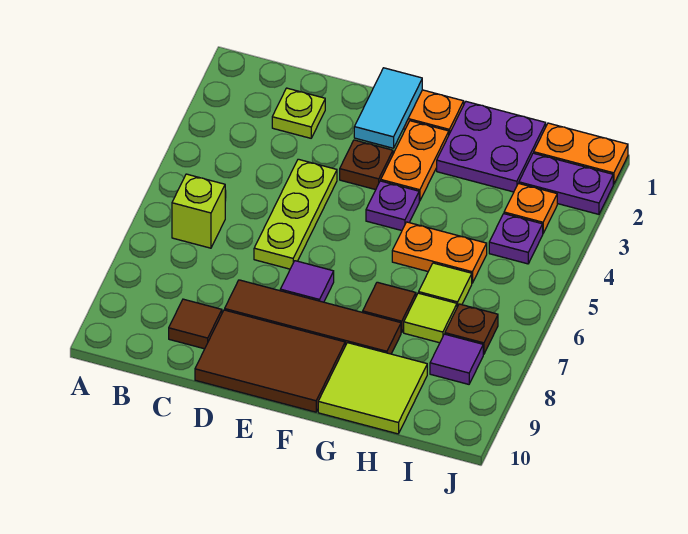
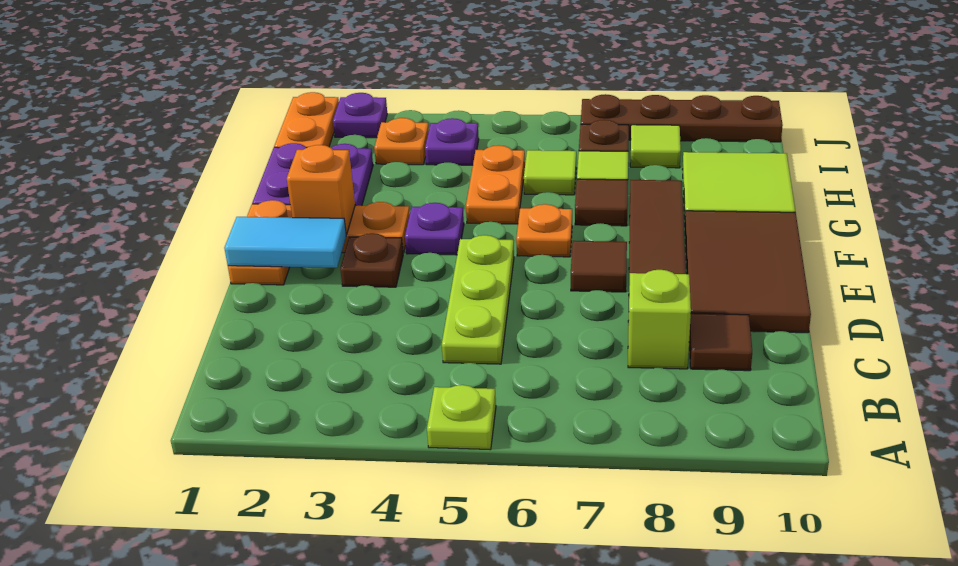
lime brick B6 level 1 -> lime brick C8 level 1
lime plate C2 level 1 -> lime plate A5 level 1
lime plate D4:D6 level 1 -> lime plate C5:E5 level 1
purple tile E7 level 1 -> brown tile E7 level 1
none -> orange brick F2 level 2
none -> orange plate F6 level 1
purple plate I2:J2 level 1 -> purple plate J2 level 1
purple tile I8 level 1 -> lime tile I8 level 1
none -> brown plate J7:J10 level 1

